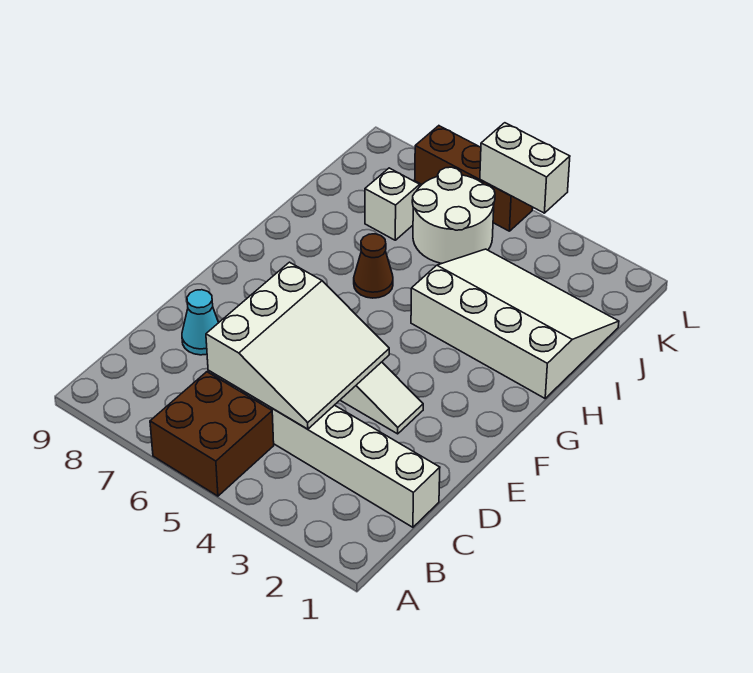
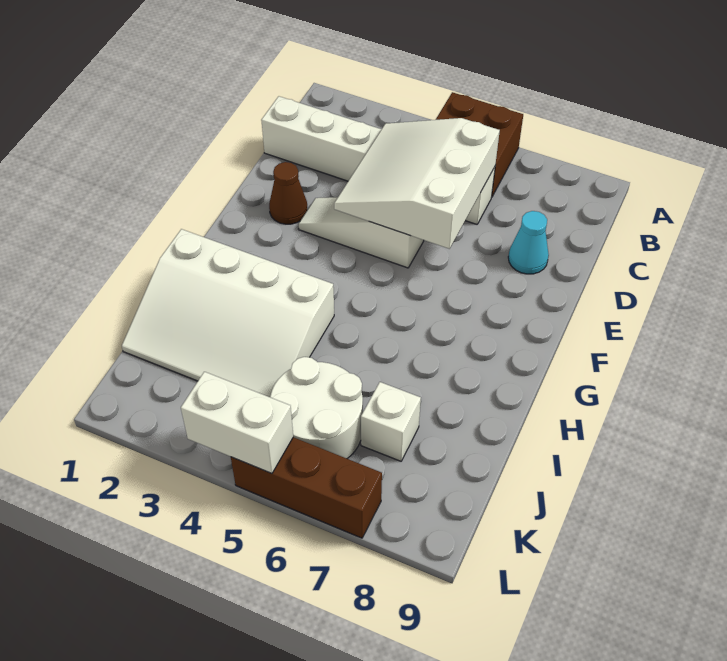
brown cone H6 level 1 -> brown cone E2 level 1

